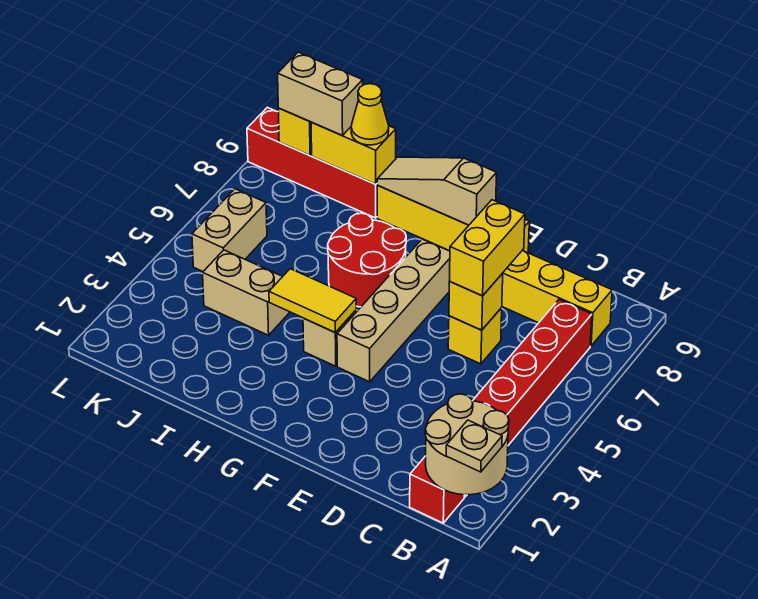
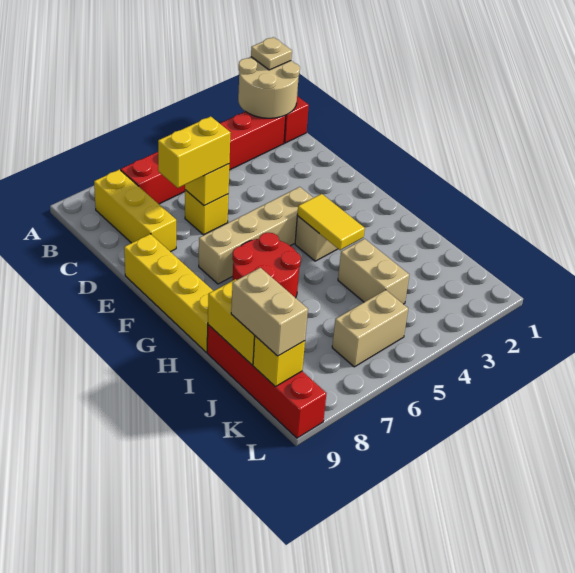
tan slope F9:H9 level 2 top F -> none
yellow cone I9 level 3 -> none

